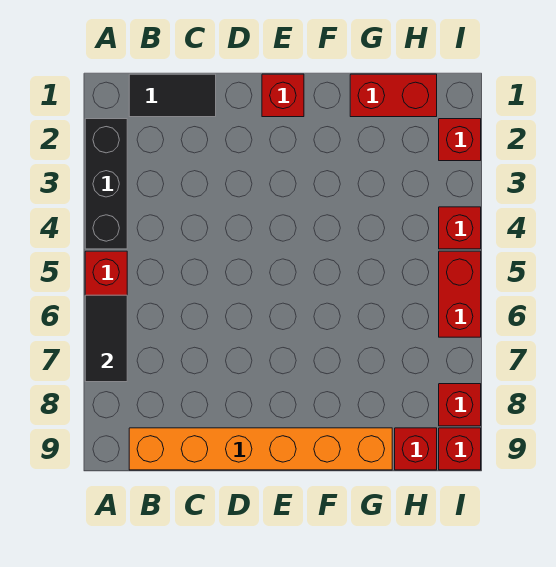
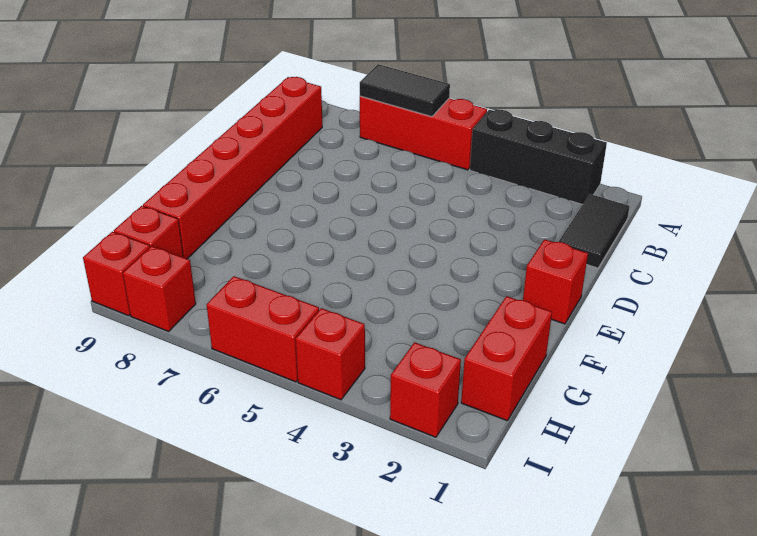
orange brick B9:G9 level 1 -> red brick B9:G9 level 1

